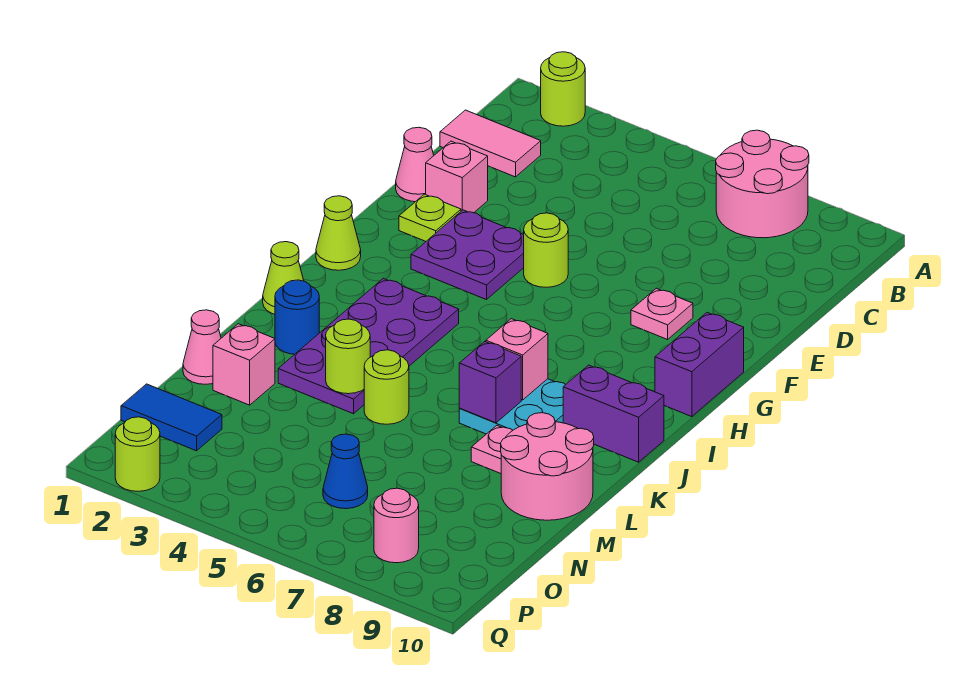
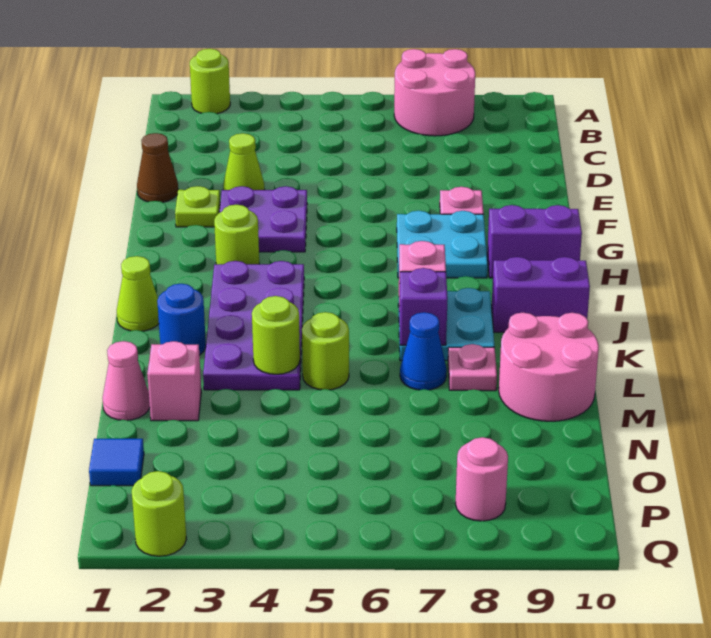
pink tile C1:C2 level 1 -> none
pink cone E1 level 1 -> brown cone E1 level 1
pink brick E2 level 1 -> none
lime round brick F5 level 1 -> lime round brick H3 level 1
none -> cyan plate G7:H8 level 1
purple brick G10:H10 level 1 -> purple brick H9:H10 level 1
lime cone H1 level 1 -> lime cone E3 level 1
blue tile O1:O2 level 1 -> blue tile O1 level 1
blue cone O6 level 1 -> blue cone L7 level 1

